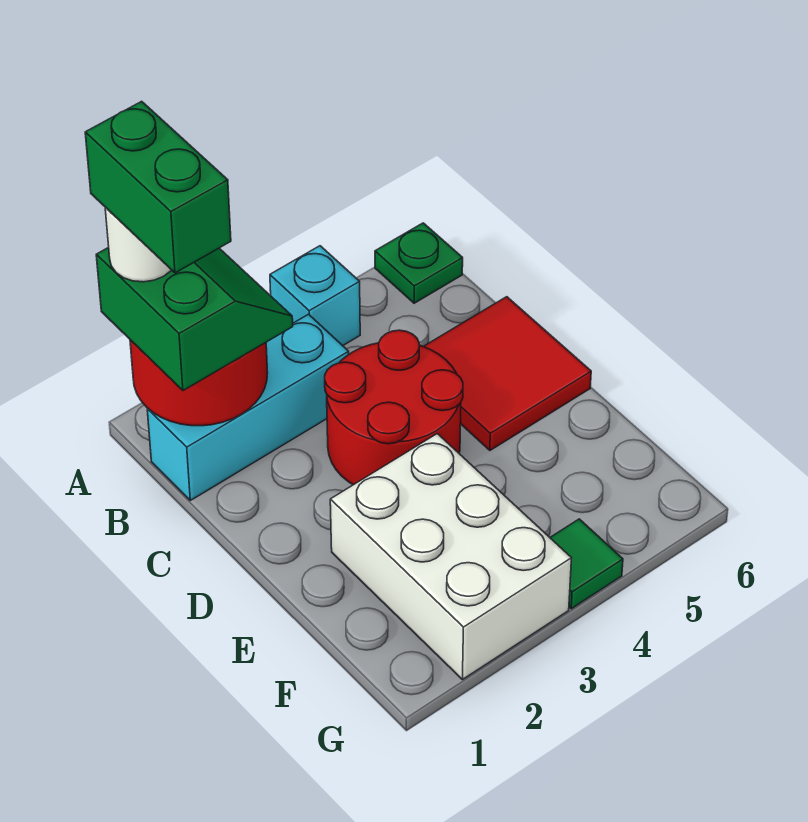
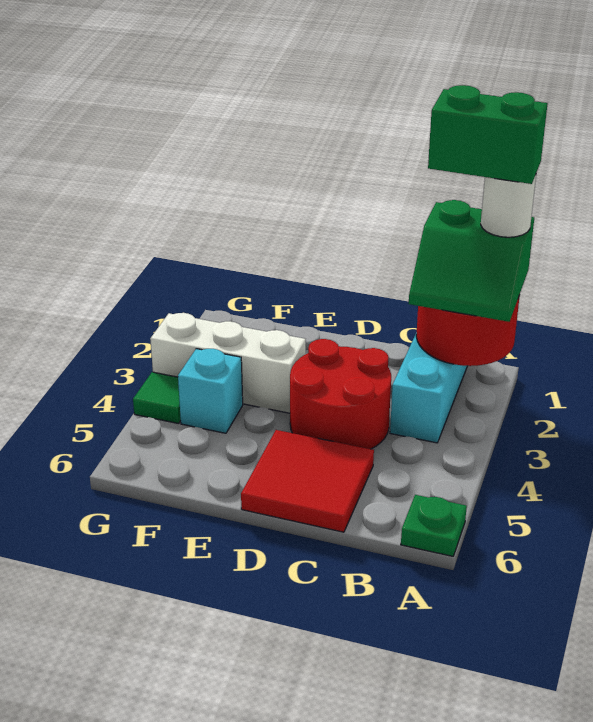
cyan brick A4 level 1 -> cyan brick F4 level 1
white brick E2:G3 level 1 -> white brick E3:G3 level 1

